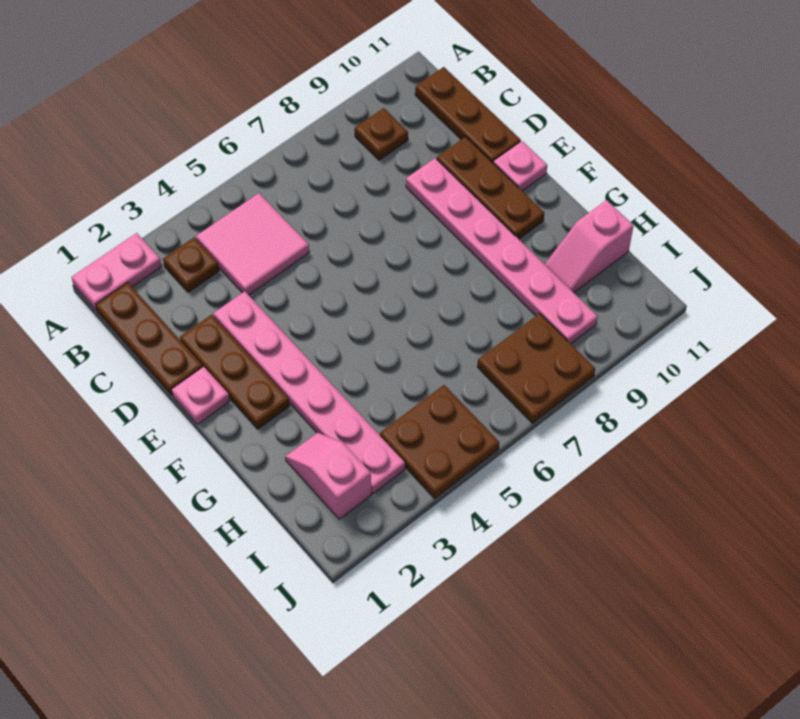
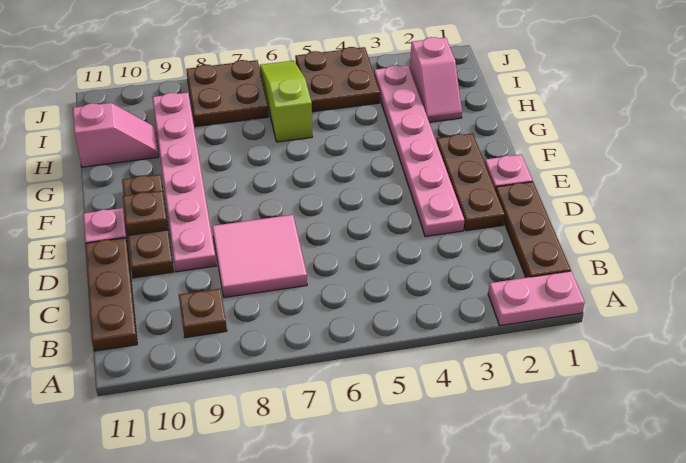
brown plate B3 level 1 -> brown plate E10 level 2
pink tile B4:C5 level 1 -> pink tile C7:D8 level 1
none -> lime slope H6:J6 level 1 top H

